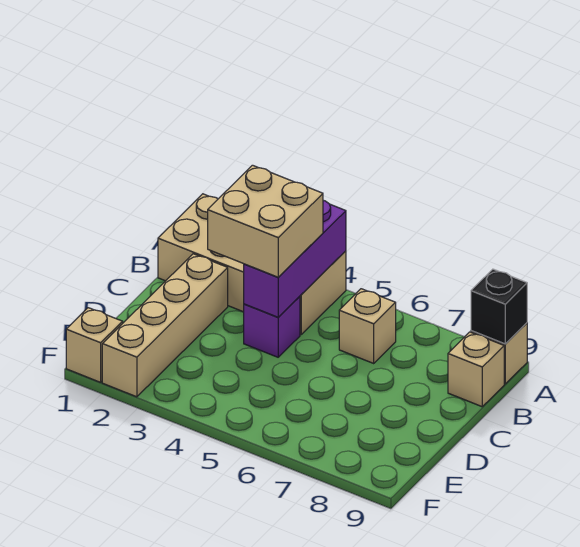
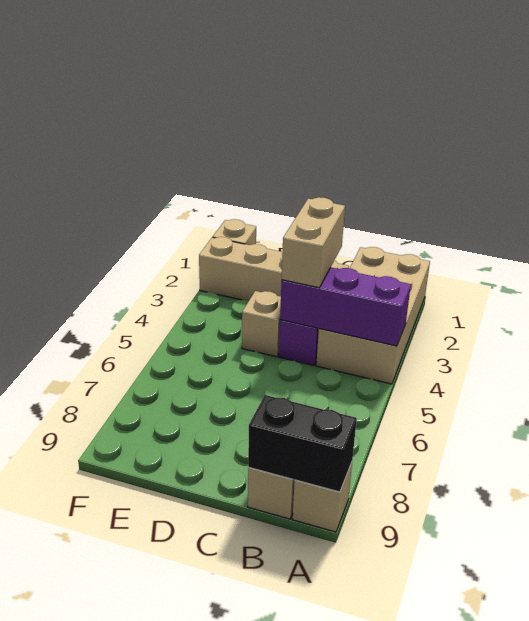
black brick A9 level 2 -> black brick A9:B9 level 2
tan brick B3:C4 level 3 -> tan brick C3:C4 level 3
tan brick B6 level 1 -> tan brick D4 level 1

